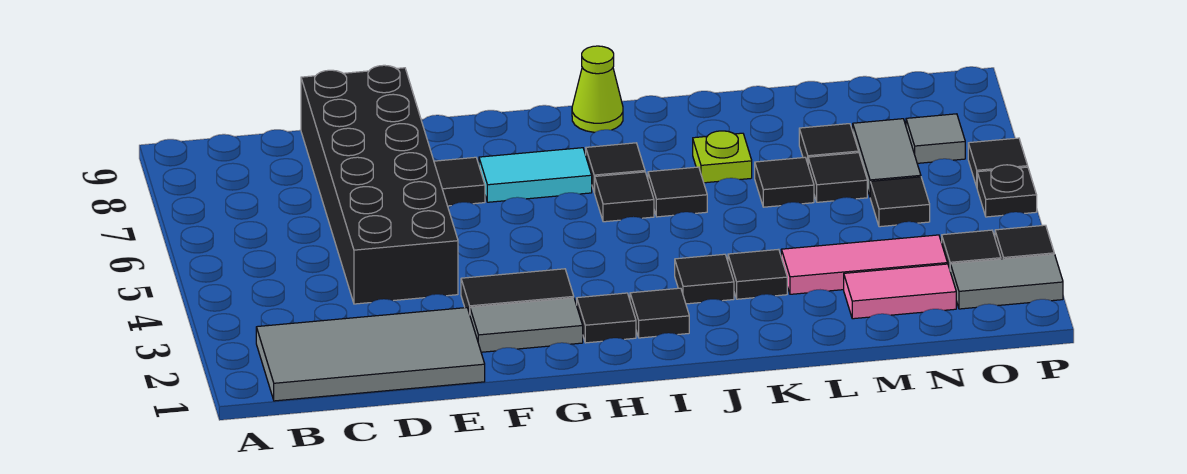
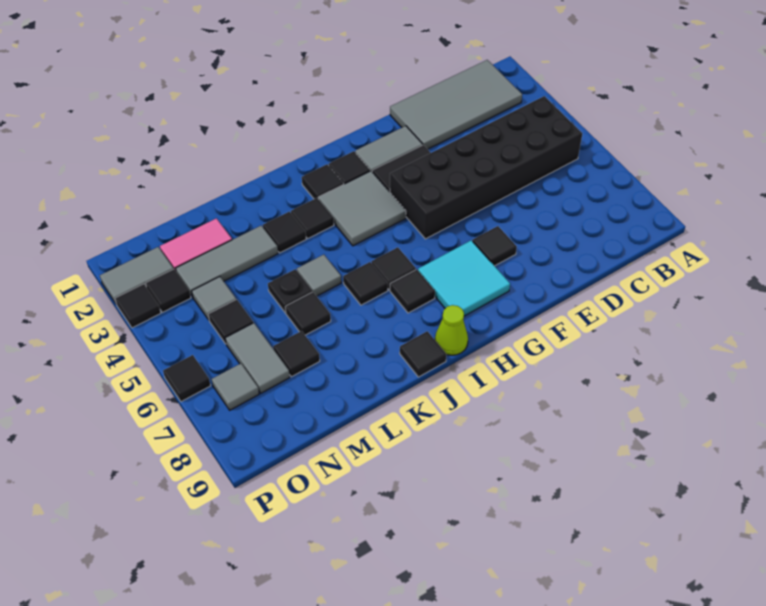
black brick D4:E9 level 1 -> black brick B4:G5 level 1
cyan tile G7:H7 level 1 -> cyan tile G7:H8 level 1
none -> grey tile H3:I4 level 1
none -> grey tile K5 level 1
lime plate K7 level 1 -> none
pink tile L3:N3 level 1 -> grey tile L3:N3 level 1
black tile M6 level 1 -> black tile J9 level 1
none -> grey tile N4 level 1
black plate P5 level 1 -> black plate L5 level 1

